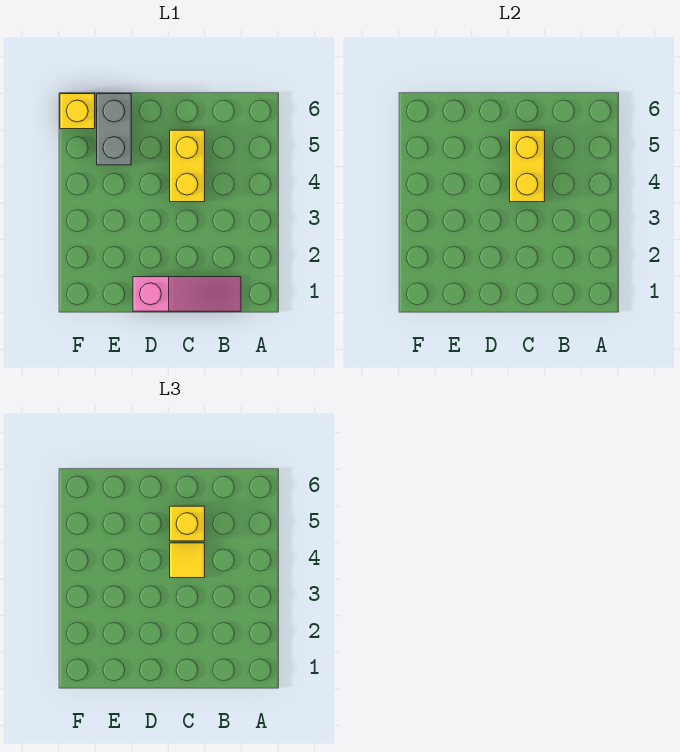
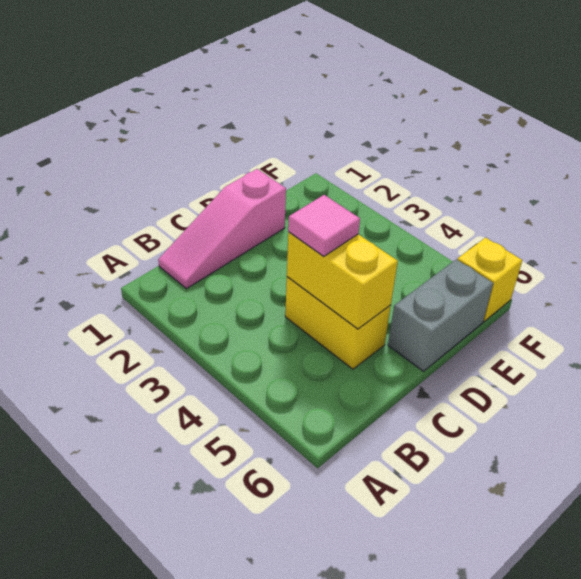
yellow tile C4 level 3 -> pink tile C4 level 3
yellow brick C5 level 3 -> none
grey brick E5:E6 level 1 -> grey brick D6:E6 level 1

